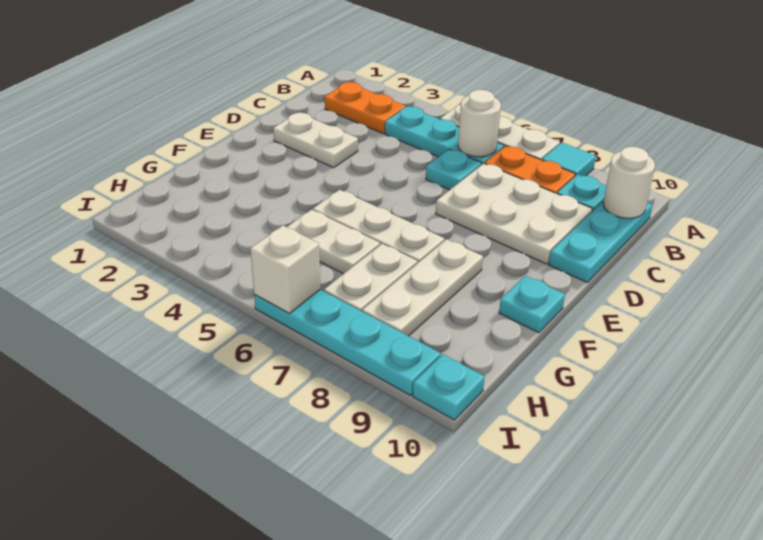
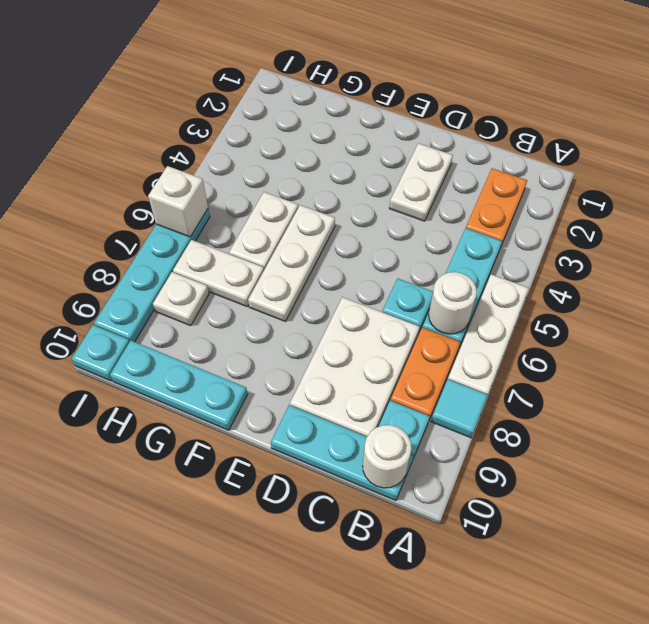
white plate F8:H8 level 1 -> white plate H8 level 1
cyan plate F10 level 1 -> cyan plate F10:H10 level 1

